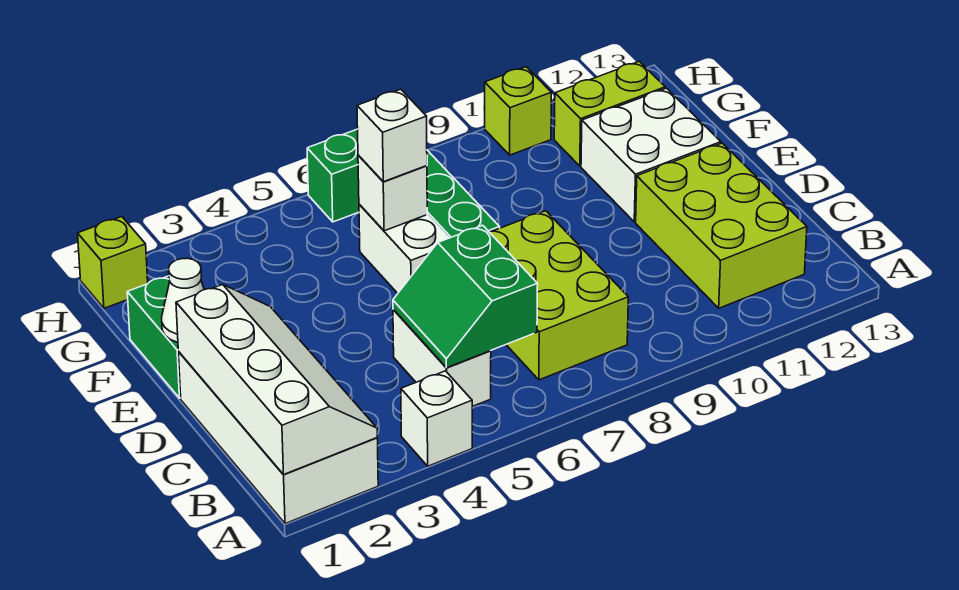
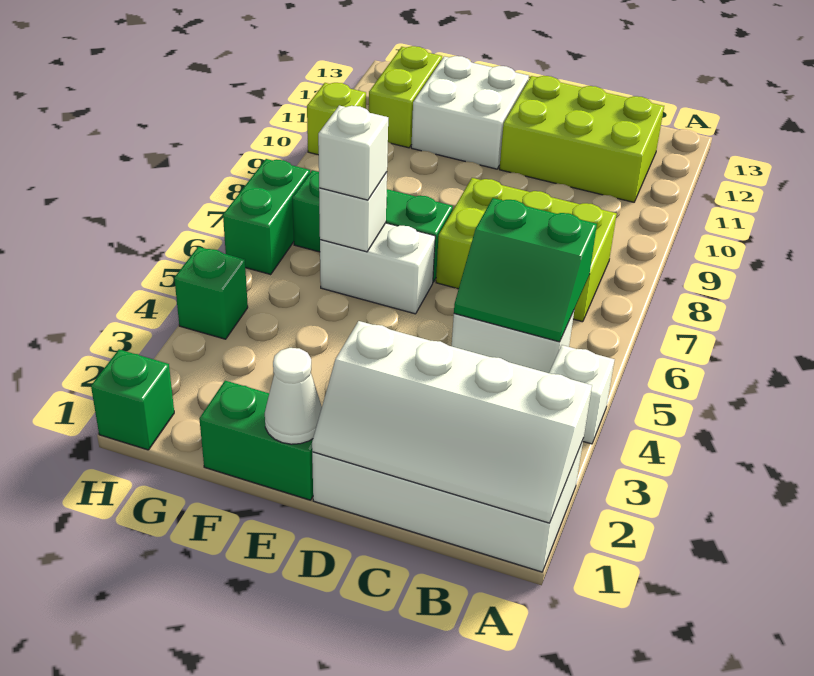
white slope A1:D2 level 2 top 1 -> white slope A1:D2 level 2 top 2
lime brick H1 level 1 -> green brick H1 level 1
none -> green brick H4 level 1

